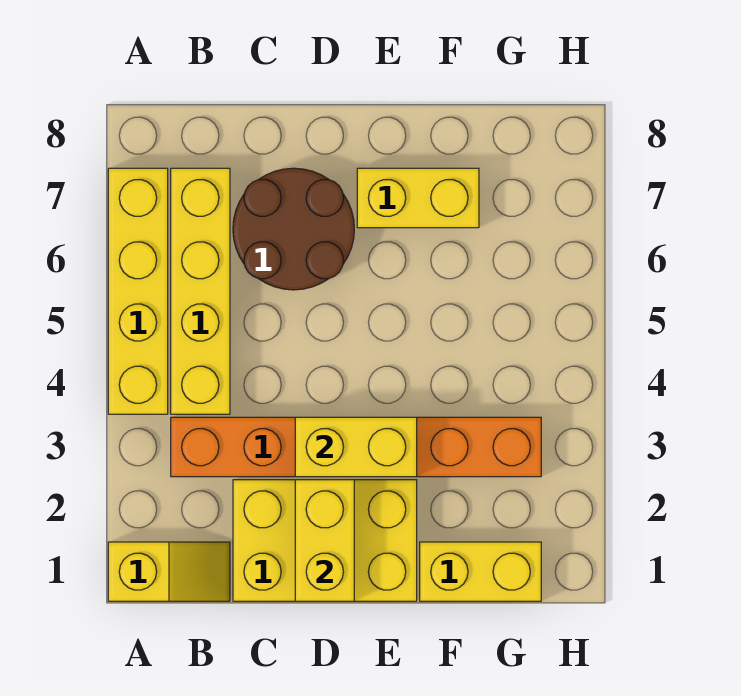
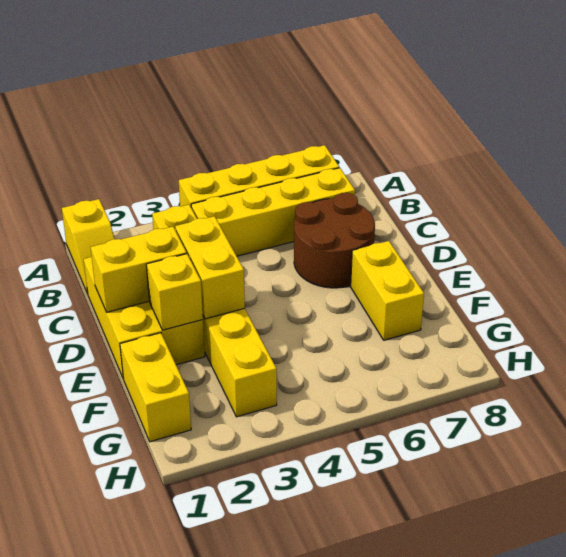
orange brick B3:G3 level 1 -> yellow brick B3:G3 level 1
none -> yellow brick E2 level 2

